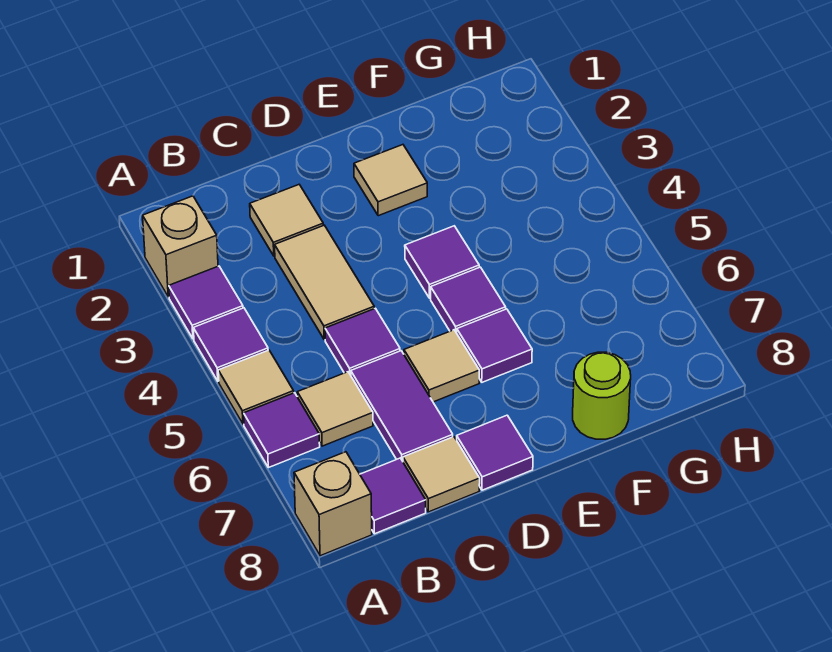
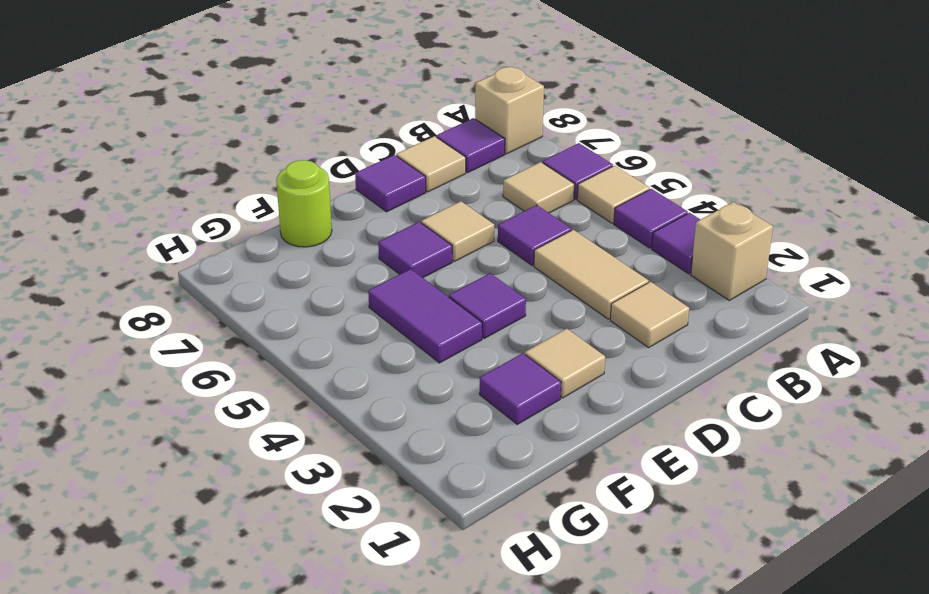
purple tile C6:C7 level 1 -> purple tile F4:F5 level 1
purple tile E5 level 1 -> purple tile F2 level 1

